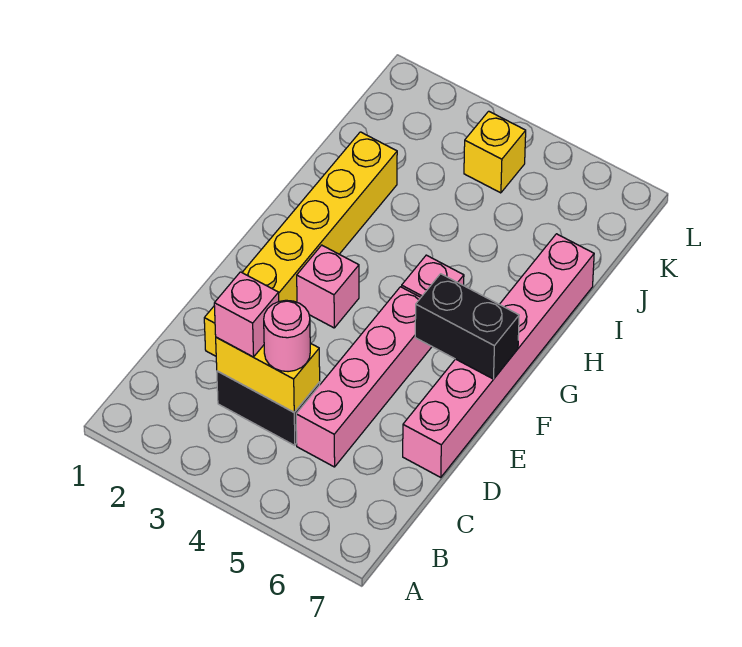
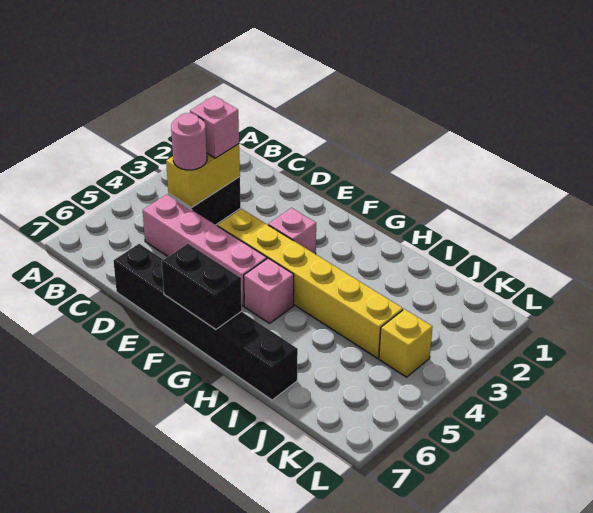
yellow brick D2:I2 level 1 -> yellow brick E4:J4 level 1
pink brick D7:I7 level 1 -> black brick D7:I7 level 1
black brick F6:F7 level 2 -> black brick F7:G7 level 2

